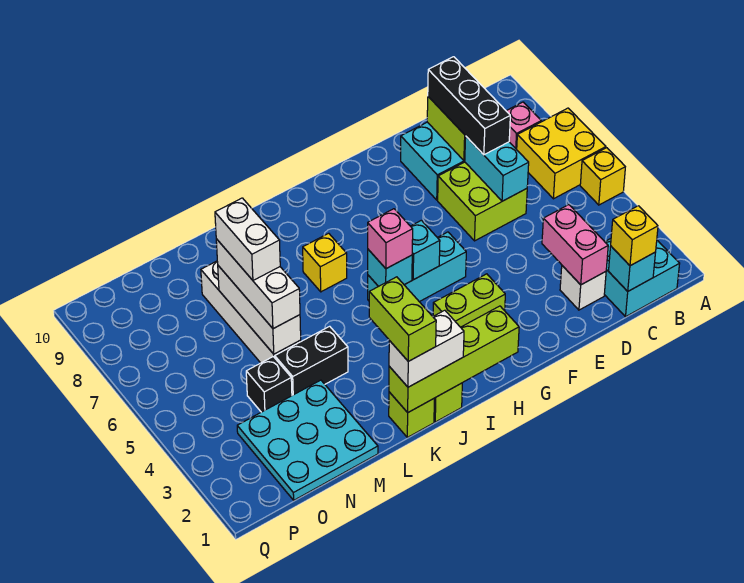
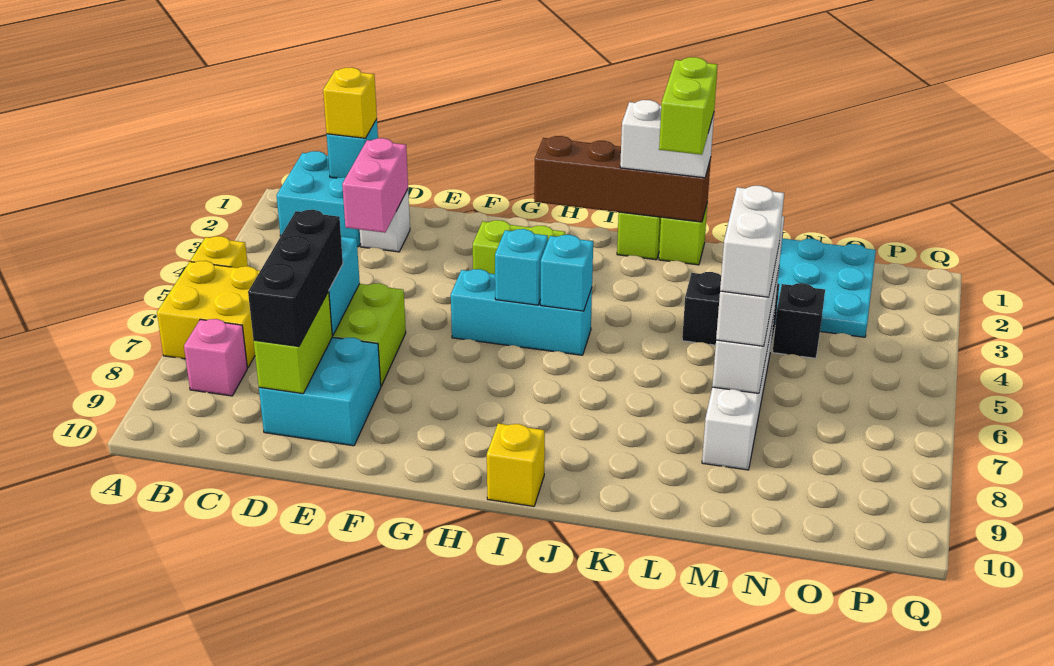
lime brick H1:K1 level 2 -> brown brick H1:K1 level 2
pink brick I5 level 3 -> none
yellow brick J7 level 1 -> yellow brick I10 level 1

